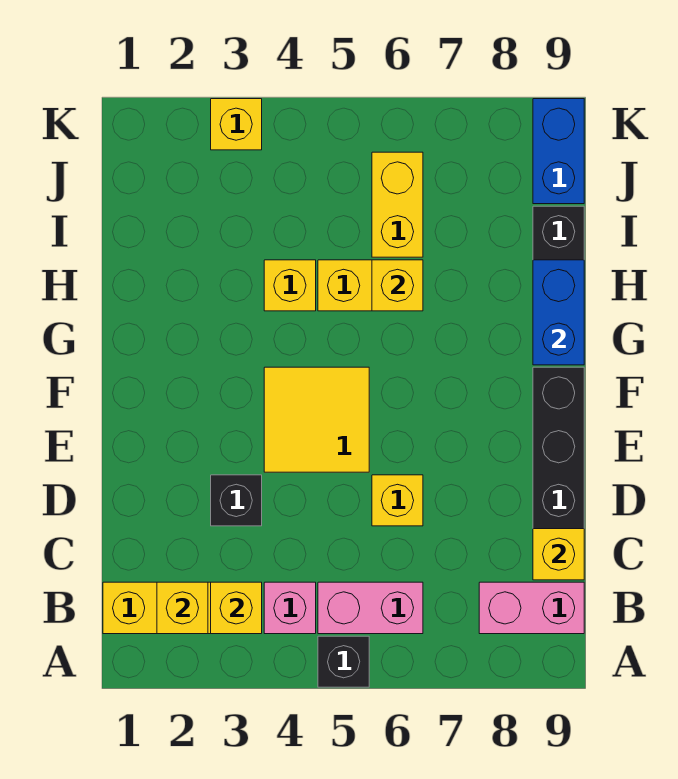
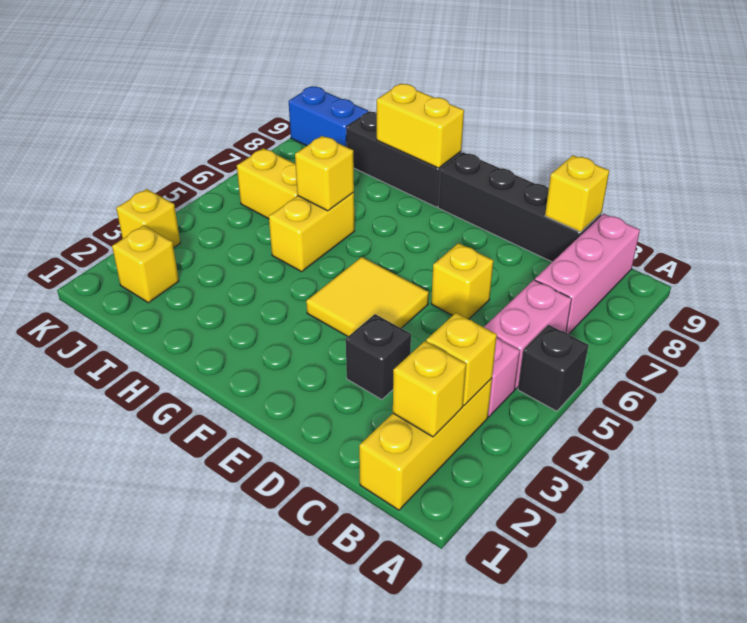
pink brick B8:B9 level 1 -> pink brick B7:B9 level 1
blue brick G9:H9 level 2 -> yellow brick G9:H9 level 2
yellow brick H4 level 1 -> yellow brick J2 level 1

